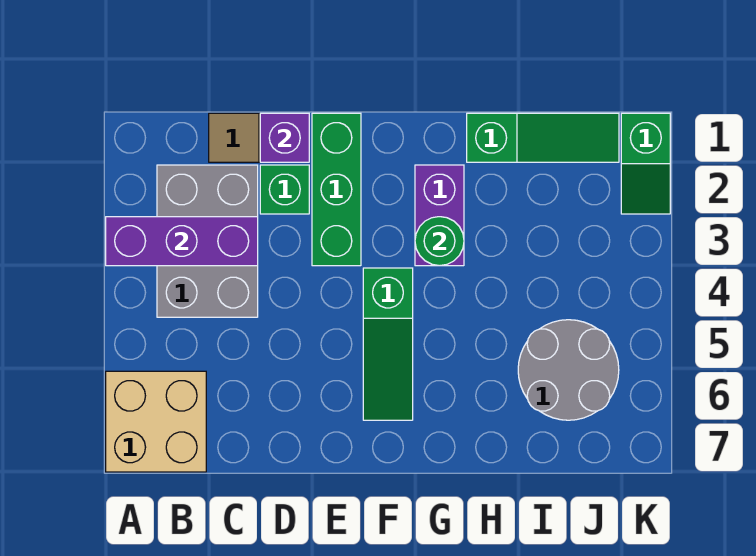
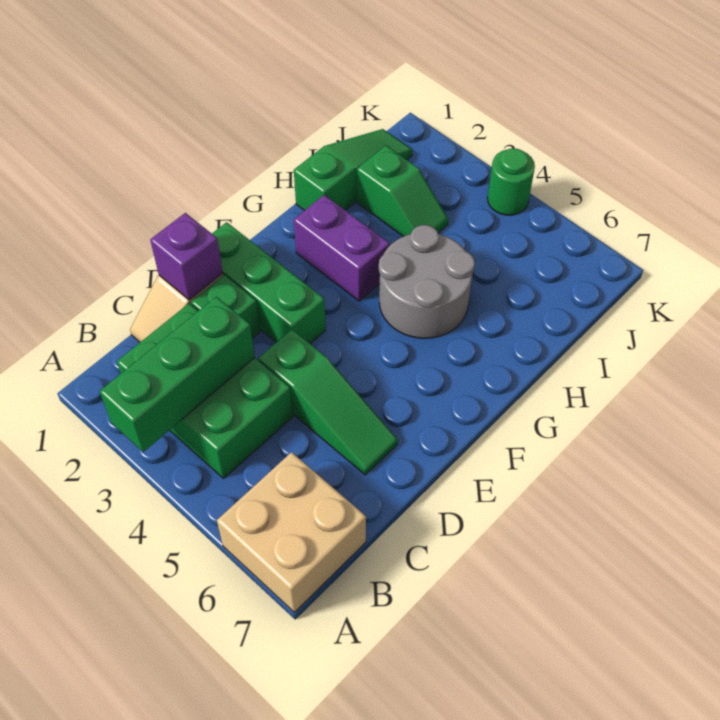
purple brick A3:C3 level 2 -> green brick A3:C3 level 2
grey brick B2:C4 level 1 -> green brick B2:C4 level 1
green slope F4:F6 level 1 top 4 -> green slope D4:D6 level 1 top 4
green round brick G3 level 2 -> green round brick K4 level 1
grey round brick I5:J6 level 1 -> grey round brick G4:H5 level 1
green slope K1:K2 level 1 top 1 -> green slope I2:I3 level 1 top 2

